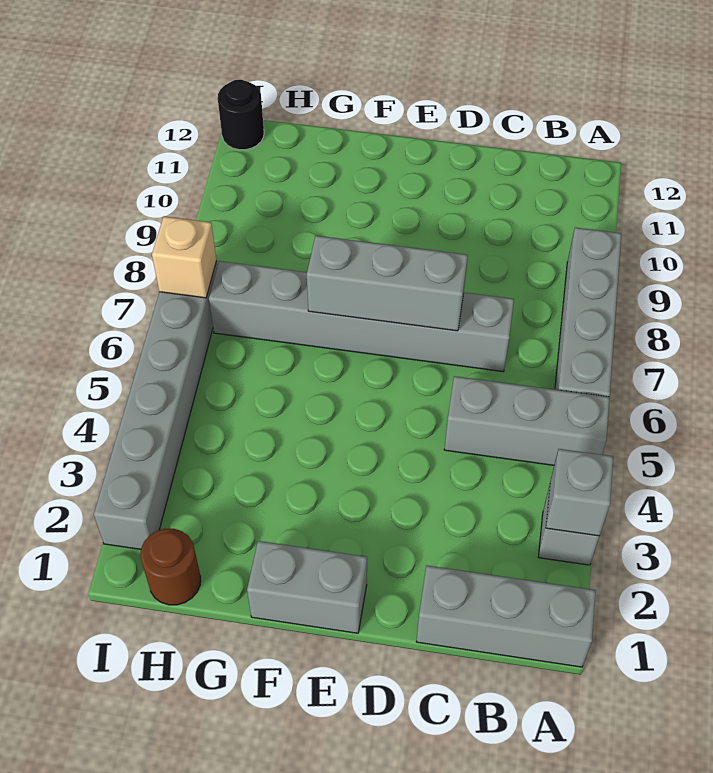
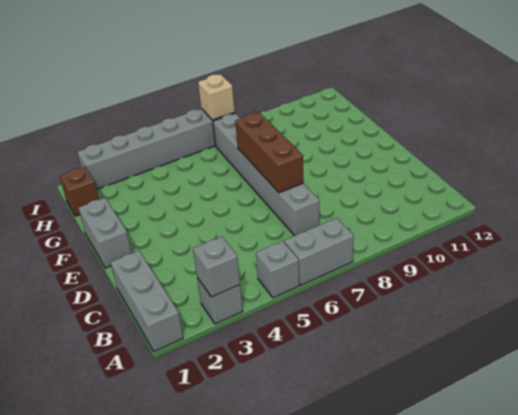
grey brick A5:C5 level 1 -> grey brick A5 level 1
grey brick A6:A9 level 1 -> grey brick A6:A7 level 1
grey brick D7:F7 level 2 -> brown brick D7:F7 level 2
brown round brick H1 level 1 -> brown brick H1 level 1
black round brick I12 level 1 -> none

